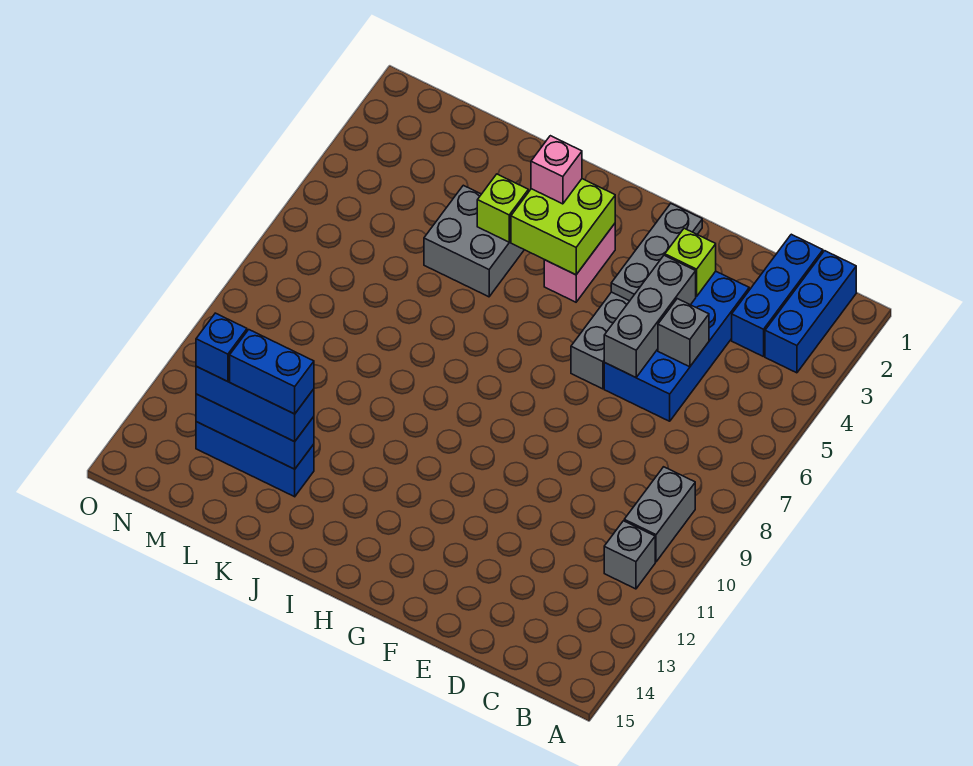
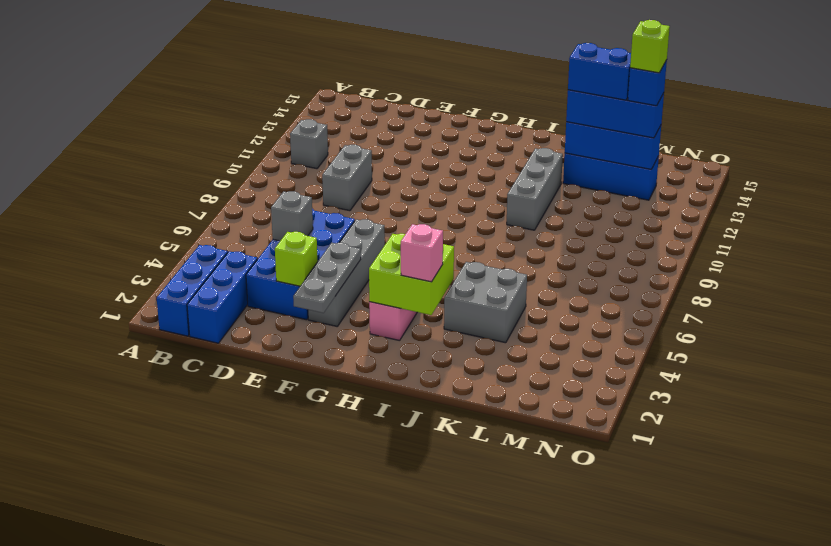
grey brick B9:B10 level 1 -> grey brick D9:D10 level 1
grey brick E4:E6 level 2 -> grey brick J10:J12 level 1
lime brick J4 level 2 -> lime brick M13 level 5

